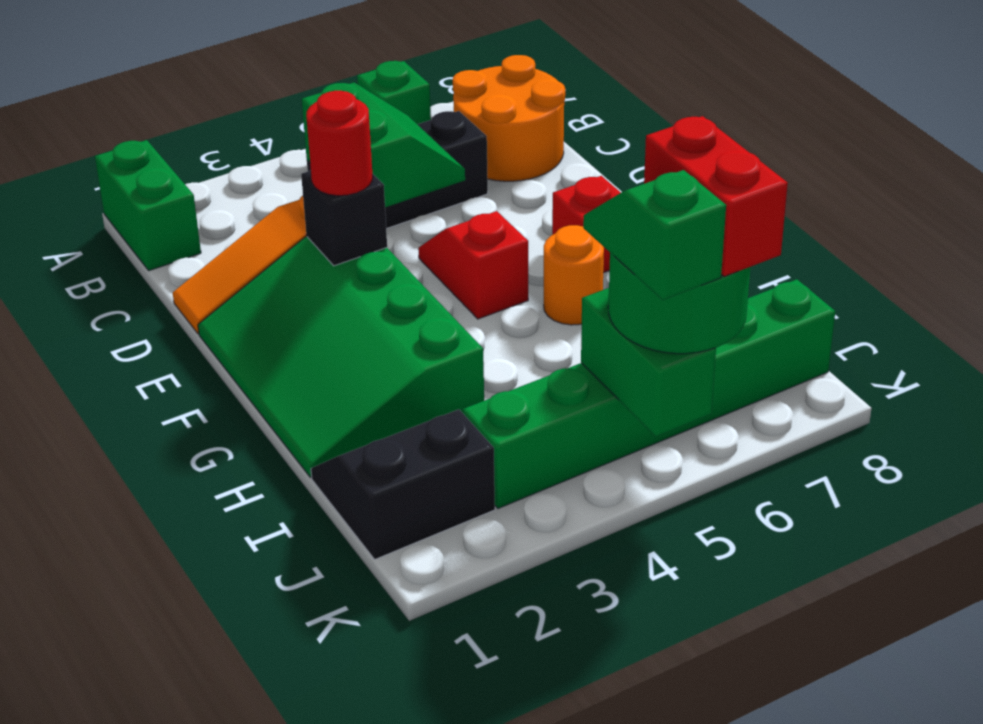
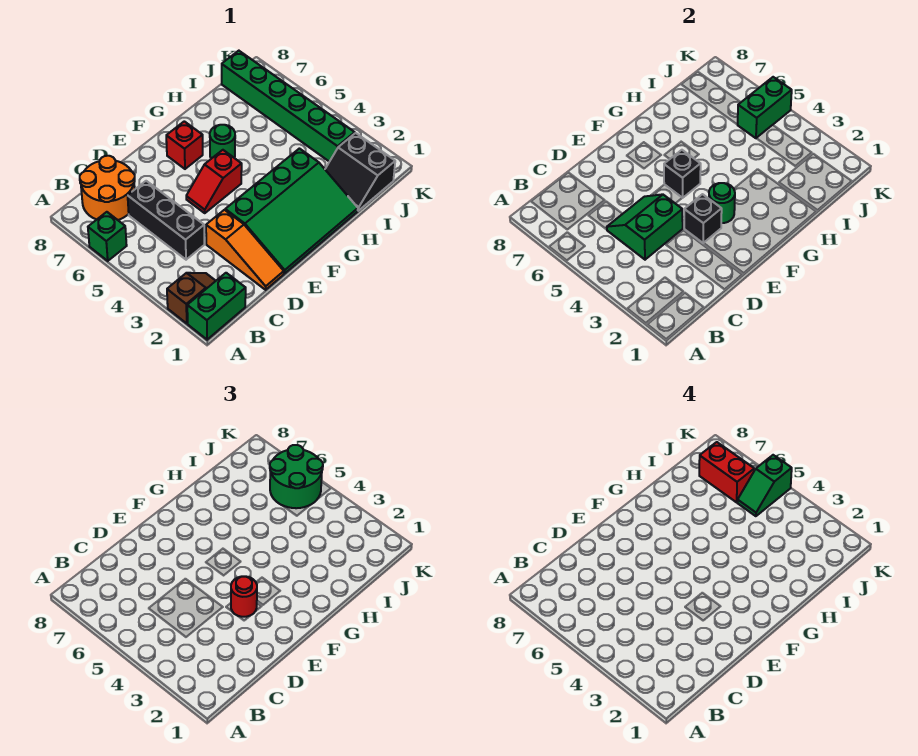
none -> brown slope A2:B2 level 1 top A
none -> green round brick F3 level 2
none -> black brick F5 level 2
orange round brick G6 level 1 -> green round brick G6 level 1
red brick J6:K6 level 4 -> red brick J6:J7 level 4

